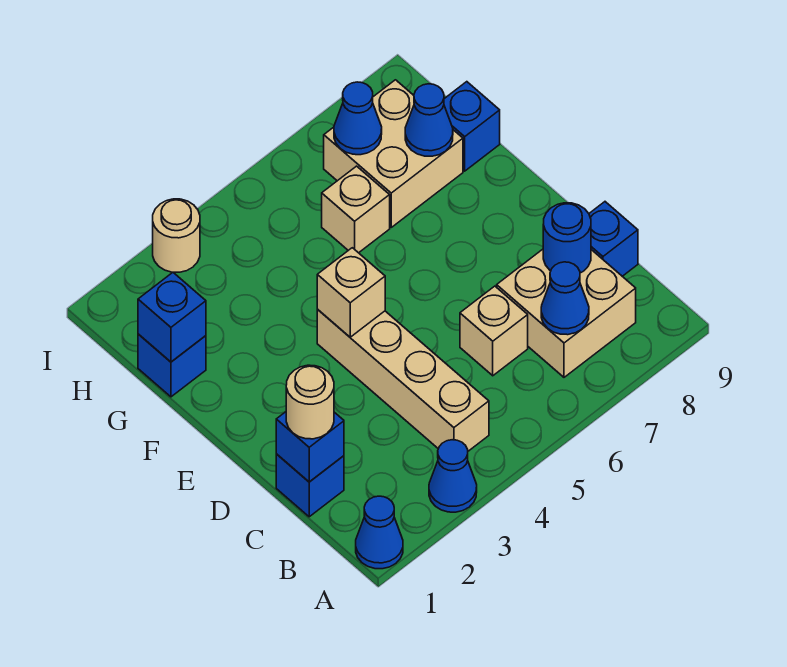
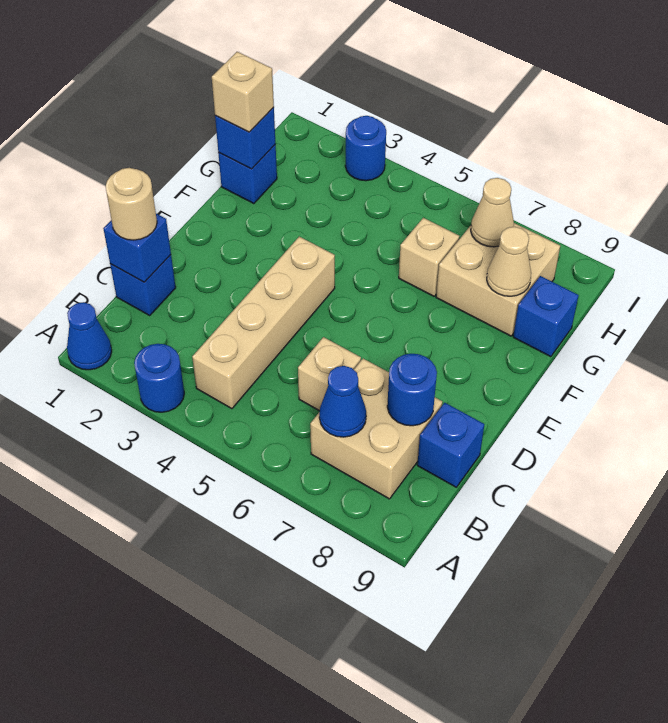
blue cone A3 level 1 -> blue round brick A3 level 1
tan brick E4 level 2 -> tan brick G1 level 3
blue cone G8 level 2 -> tan cone G8 level 2
blue cone H7 level 2 -> tan cone H7 level 2
tan round brick I3 level 1 -> blue round brick I3 level 1

